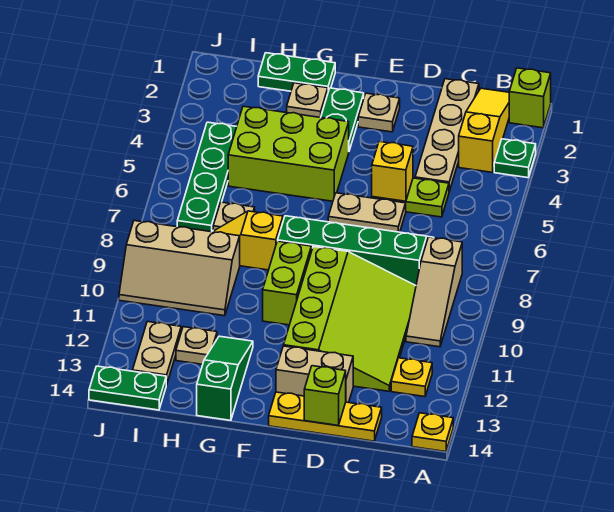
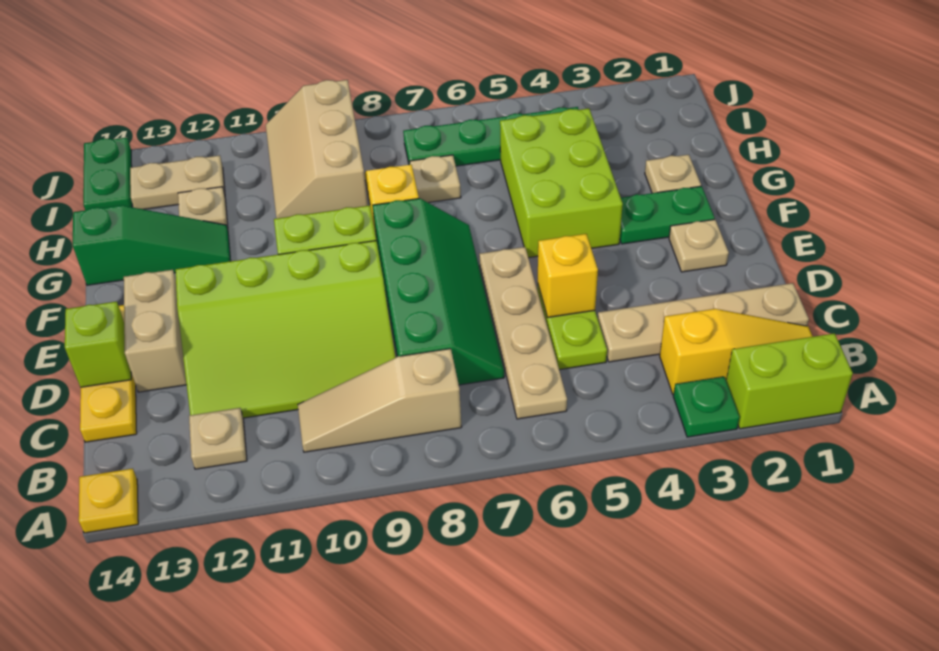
lime brick A1 level 1 -> lime brick A1:A2 level 1
yellow plate B12 level 1 -> tan plate B12 level 1
tan plate D6:E6 level 1 -> tan plate B6:E6 level 1
green plate G1:H1 level 1 -> none

